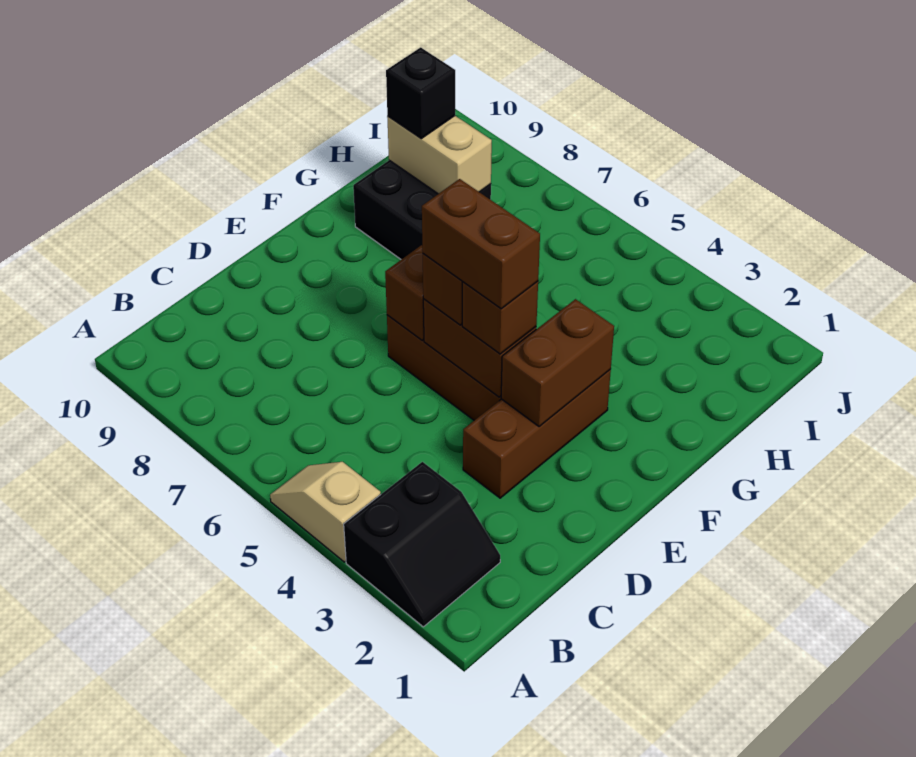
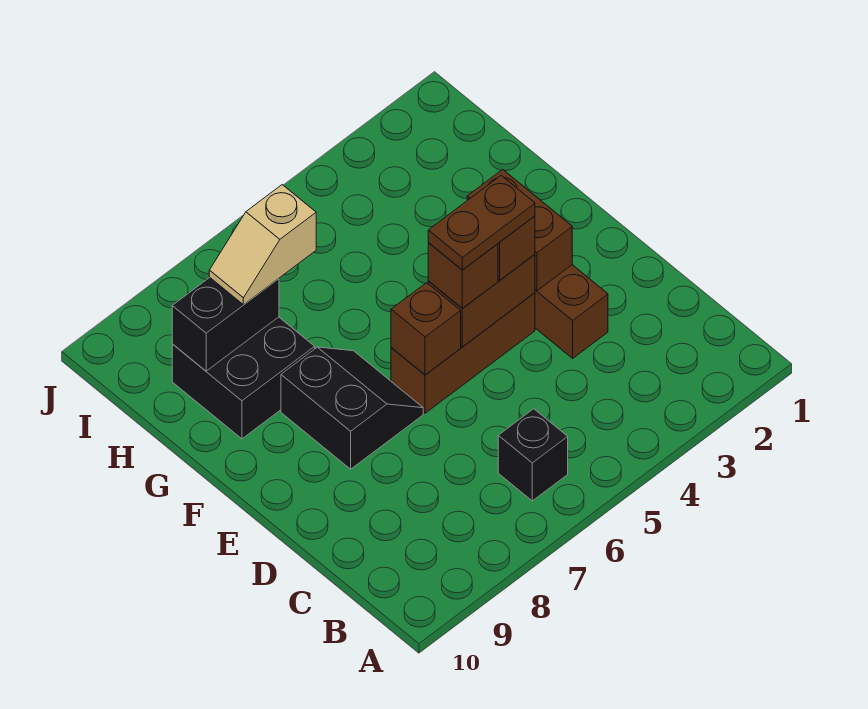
black slope A2:B3 level 1 top 3 -> black slope E7:F8 level 1 top 8
tan slope A4:A5 level 1 top 4 -> tan slope H7:H8 level 3 top 7
brown brick E4:E5 level 4 -> brown plate E4:E5 level 4
tan brick H8:H9 level 2 -> black brick H8:H9 level 2
black brick H9 level 3 -> black brick B6 level 1

